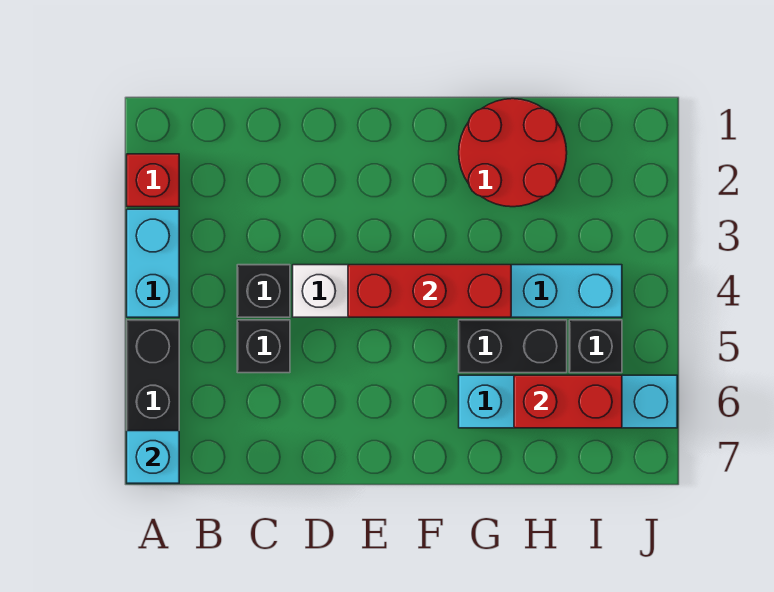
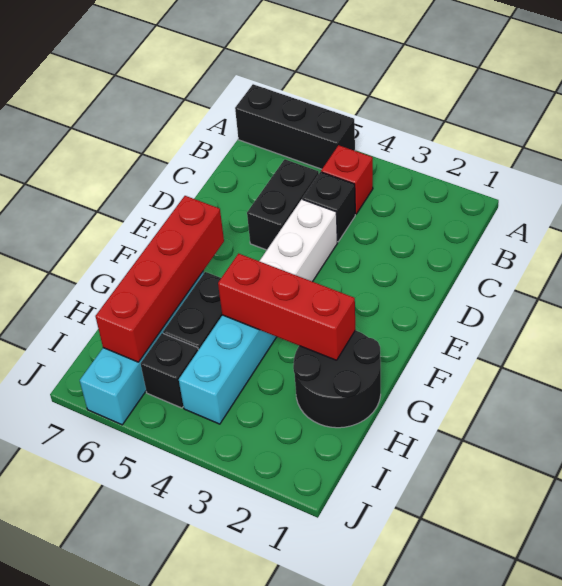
red brick A2 level 1 -> red brick B4 level 1
cyan brick A3:A4 level 1 -> none
cyan brick A7 level 2 -> none
black brick C5 level 1 -> black brick C5:D5 level 1
red brick E4:G4 level 2 -> red brick G2:G4 level 2
red round brick G1:H2 level 1 -> black round brick G1:H2 level 1
red brick H6:I6 level 2 -> red brick F6:I6 level 2

